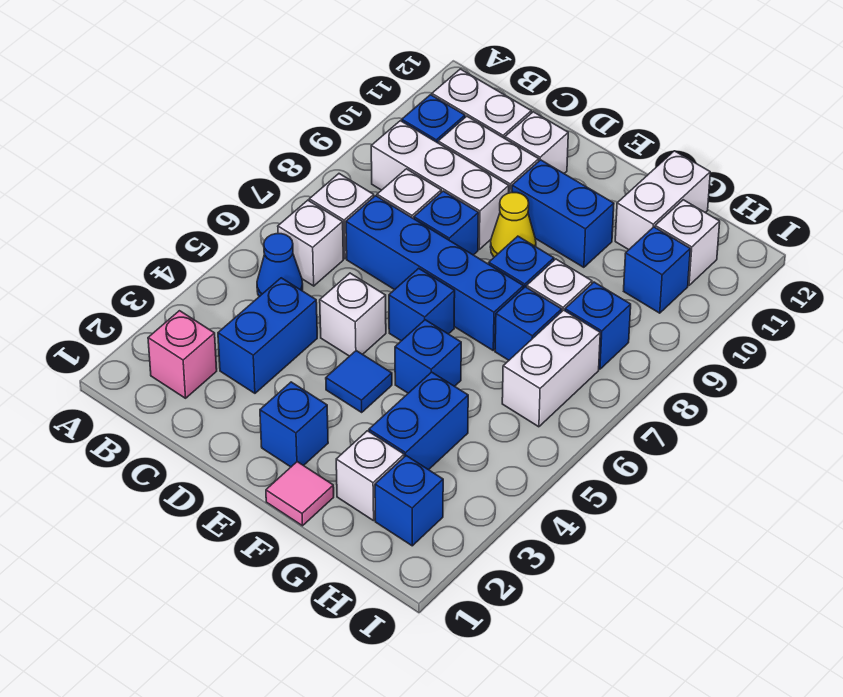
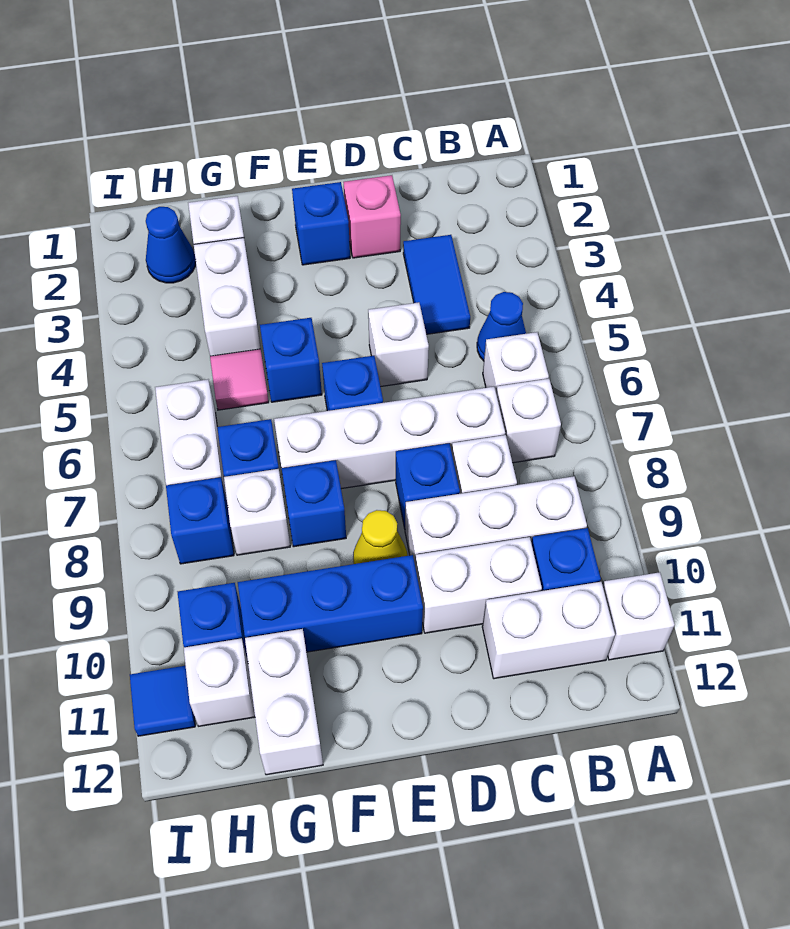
pink brick B2 level 1 -> pink brick D2 level 1
blue brick C3:C4 level 1 -> blue tile C3:C4 level 1
blue brick C7:F7 level 1 -> white brick C7:F7 level 1
white brick D11 level 1 -> white brick A11 level 1
blue tile E4 level 1 -> blue tile I11 level 1
blue brick E10:F10 level 1 -> blue brick E10:G10 level 1
pink tile F1 level 1 -> pink tile G5 level 1
blue brick G3:G4 level 1 -> white brick G3:G4 level 1
blue brick H2 level 1 -> blue cone H2 level 1

